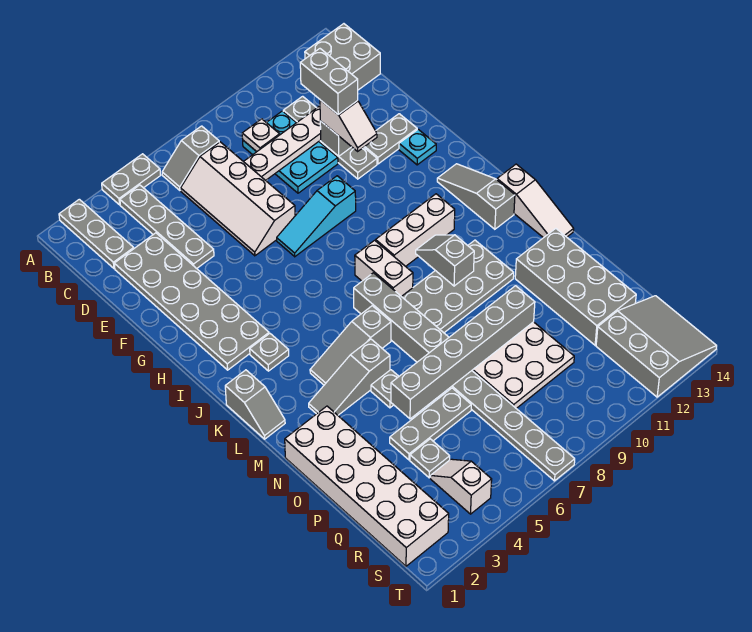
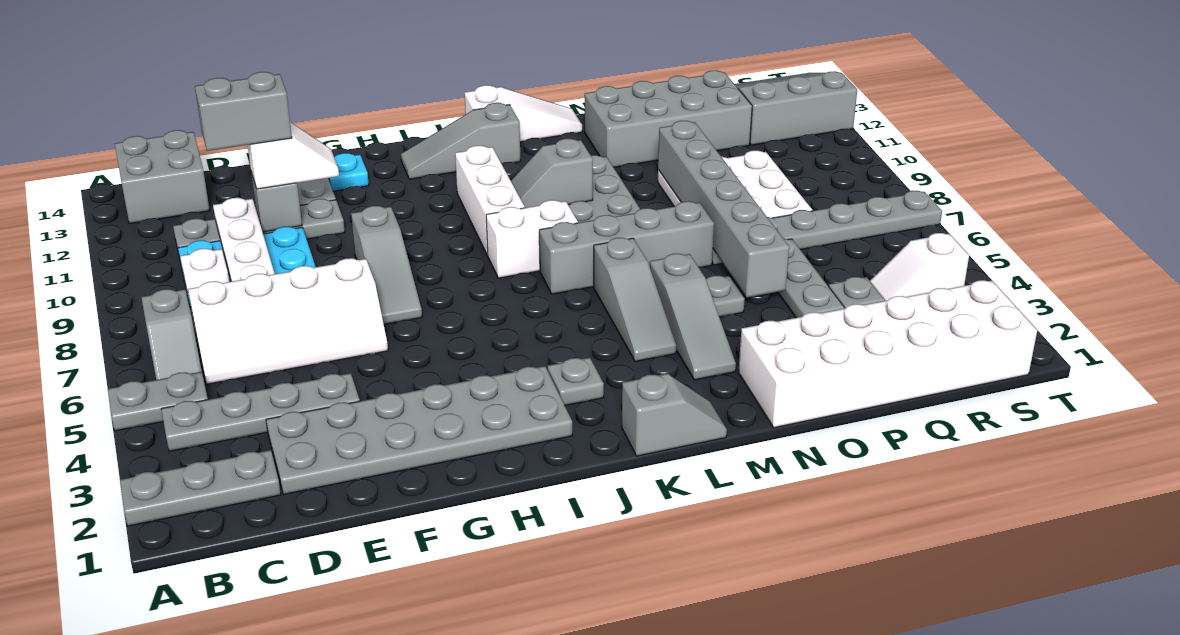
grey plate A4:A5 level 1 -> grey plate A5:B5 level 1
cyan slope G7:G9 level 1 top 9 -> grey slope G7:G9 level 1 top 9

